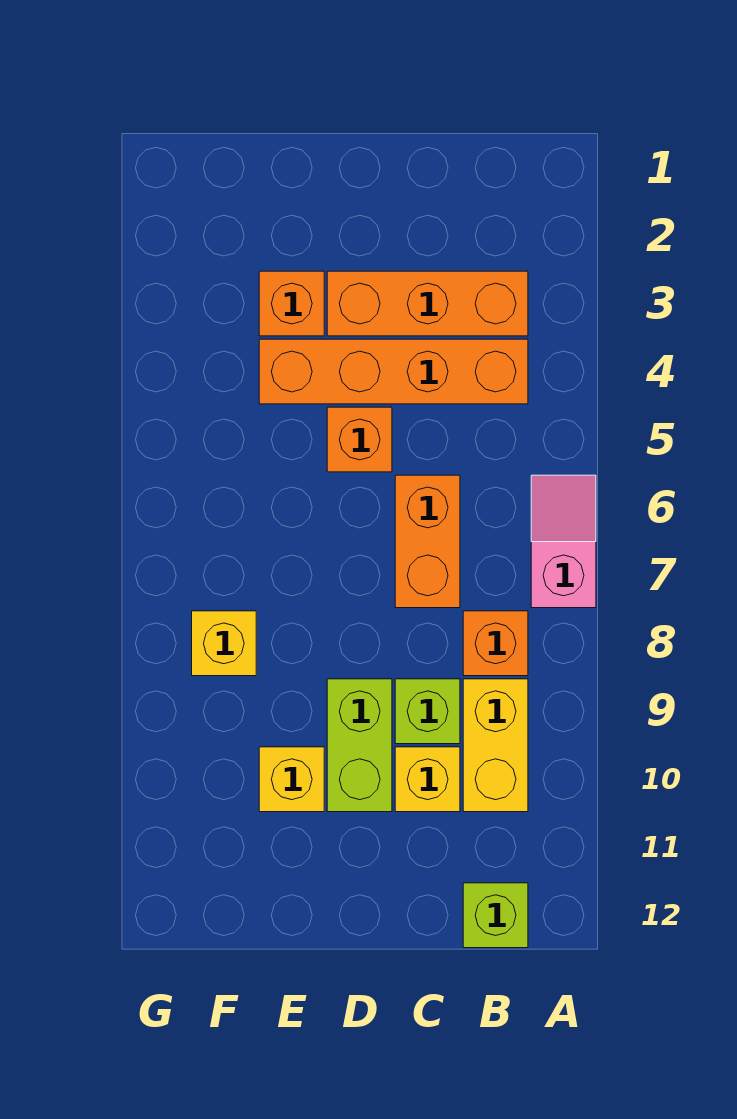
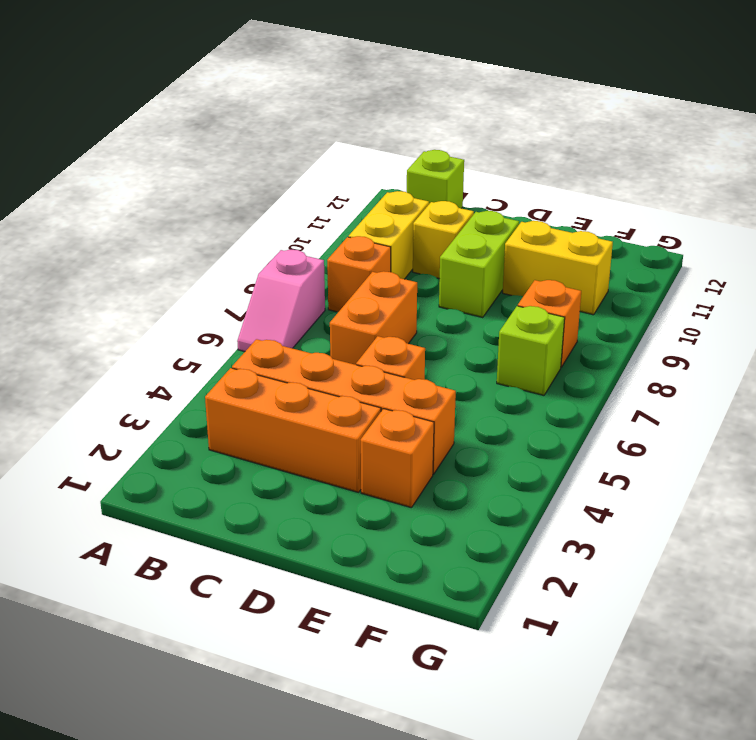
lime brick C9 level 1 -> lime brick F7 level 1
yellow brick E10 level 1 -> yellow brick E10:F10 level 1
yellow brick F8 level 1 -> orange brick F8 level 1

